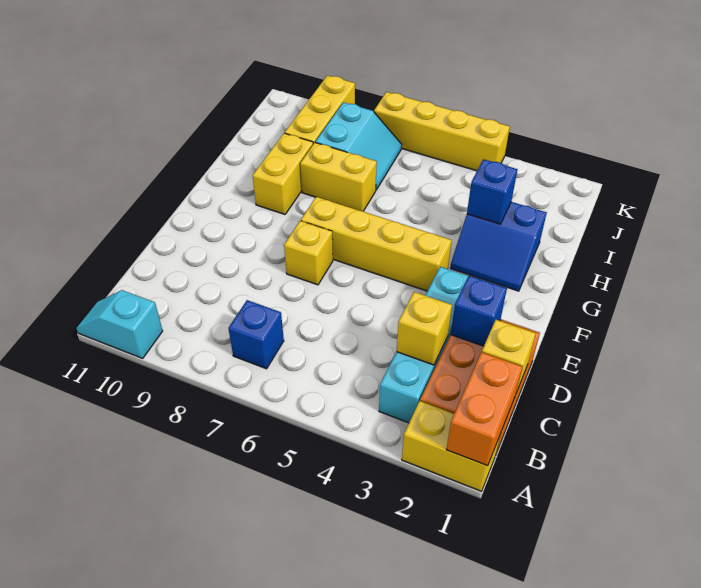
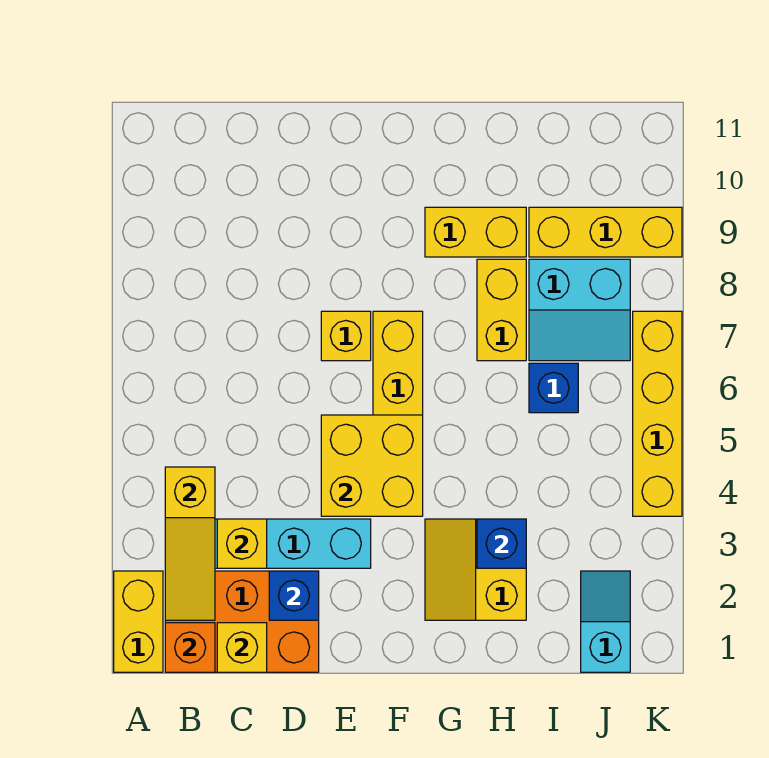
orange brick A1:B1 level 2 -> orange brick B1 level 2
cyan slope A10:A11 level 1 top 10 -> cyan slope J1:J2 level 1 top 1
none -> yellow slope B2:B4 level 2 top 4
blue brick B7 level 1 -> blue brick I6 level 1
none -> yellow brick E4:F5 level 2
blue slope G2:H3 level 1 top H -> yellow slope G2:H3 level 1 top H

